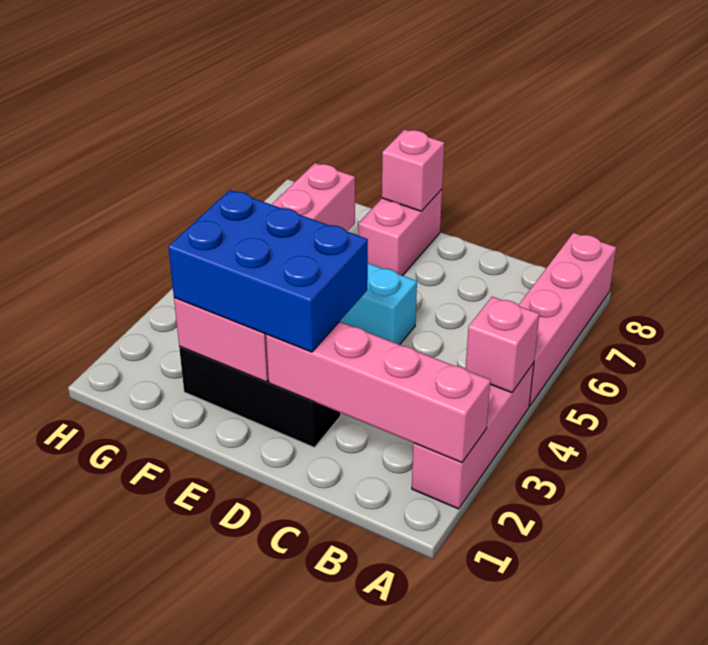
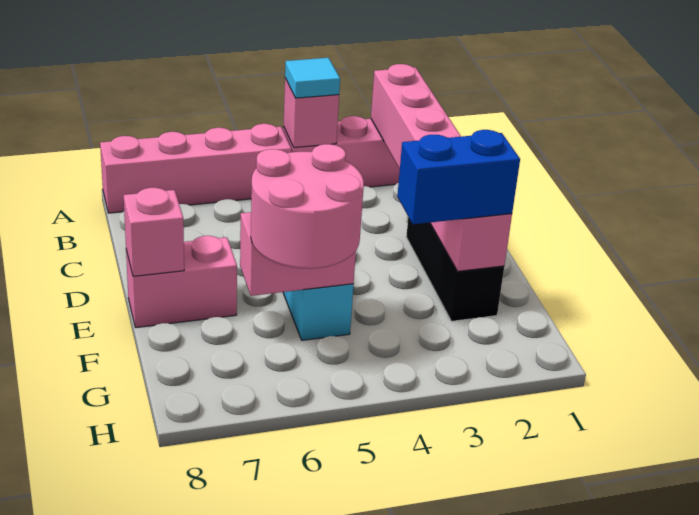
none -> cyan tile A4 level 3
blue brick D2:F3 level 3 -> blue brick F2:F3 level 3
none -> pink round brick F5:G6 level 3

